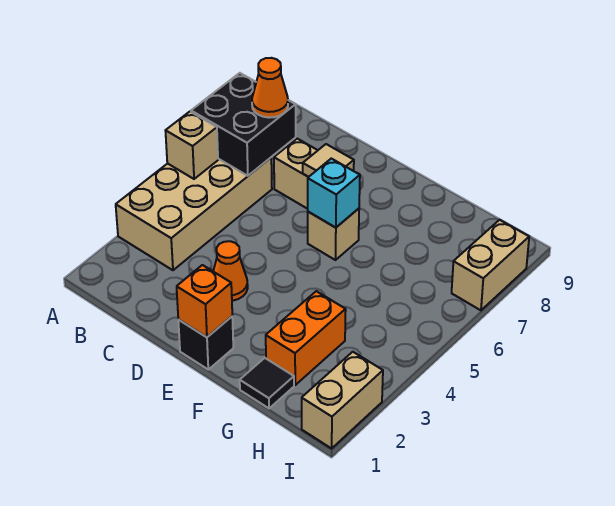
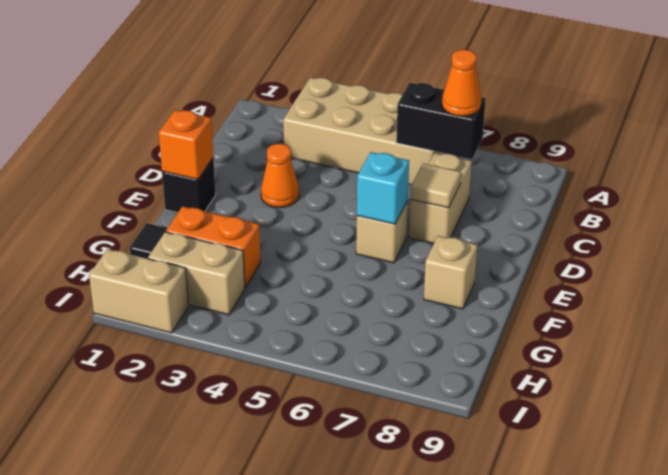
tan brick A5 level 2 -> tan brick F8 level 1
black brick A6:B7 level 2 -> black brick B6:B7 level 2
tan brick I7:I8 level 1 -> tan brick H2:H3 level 1

